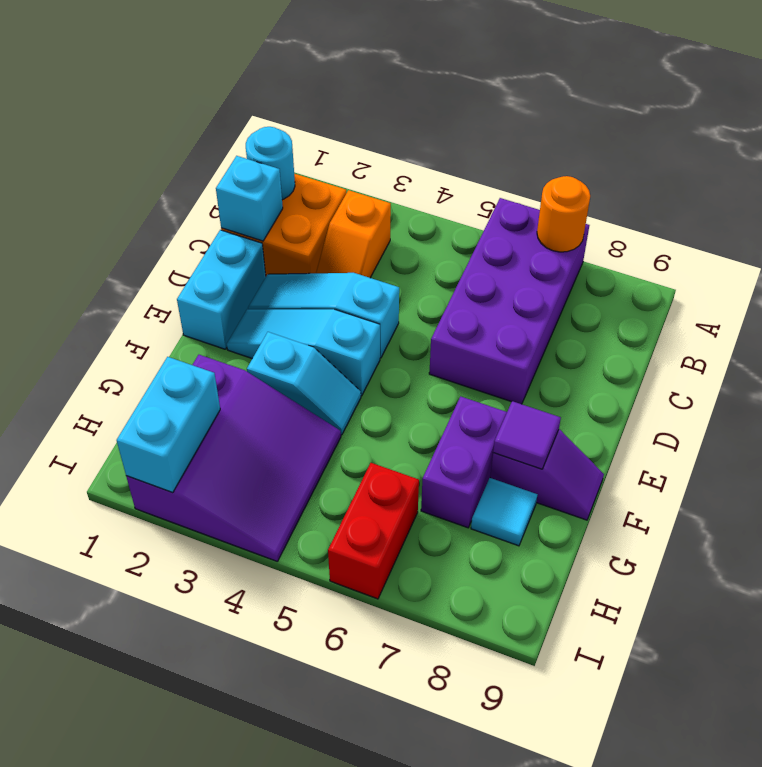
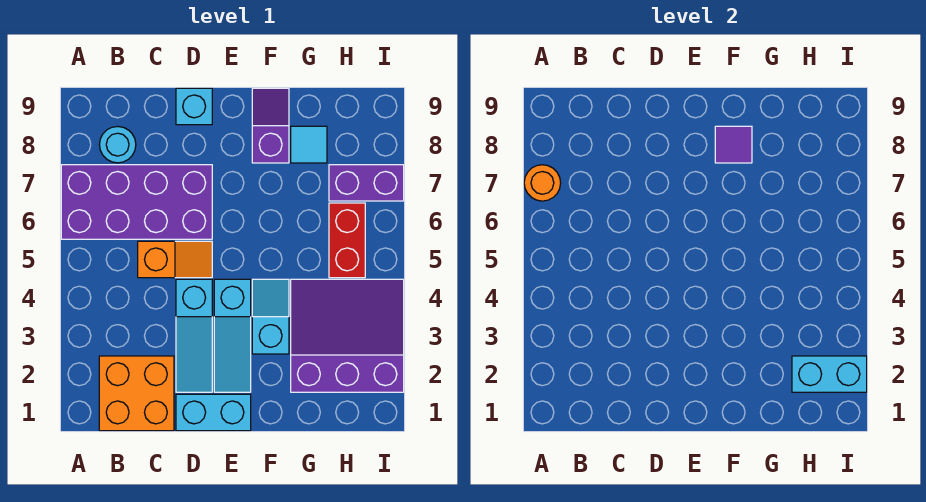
cyan round brick B1 level 2 -> cyan round brick B8 level 1
orange slope B3:C3 level 1 top B -> orange slope C5:D5 level 1 top C
cyan brick C1 level 2 -> cyan brick D9 level 1
purple brick F7:G7 level 1 -> purple brick H7:I7 level 1
red brick H6:I6 level 1 -> red brick H5:H6 level 1

